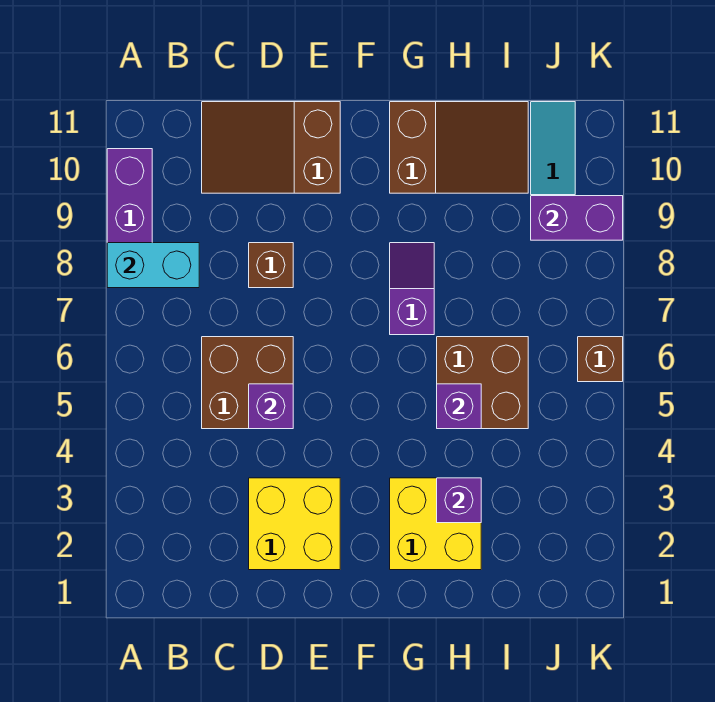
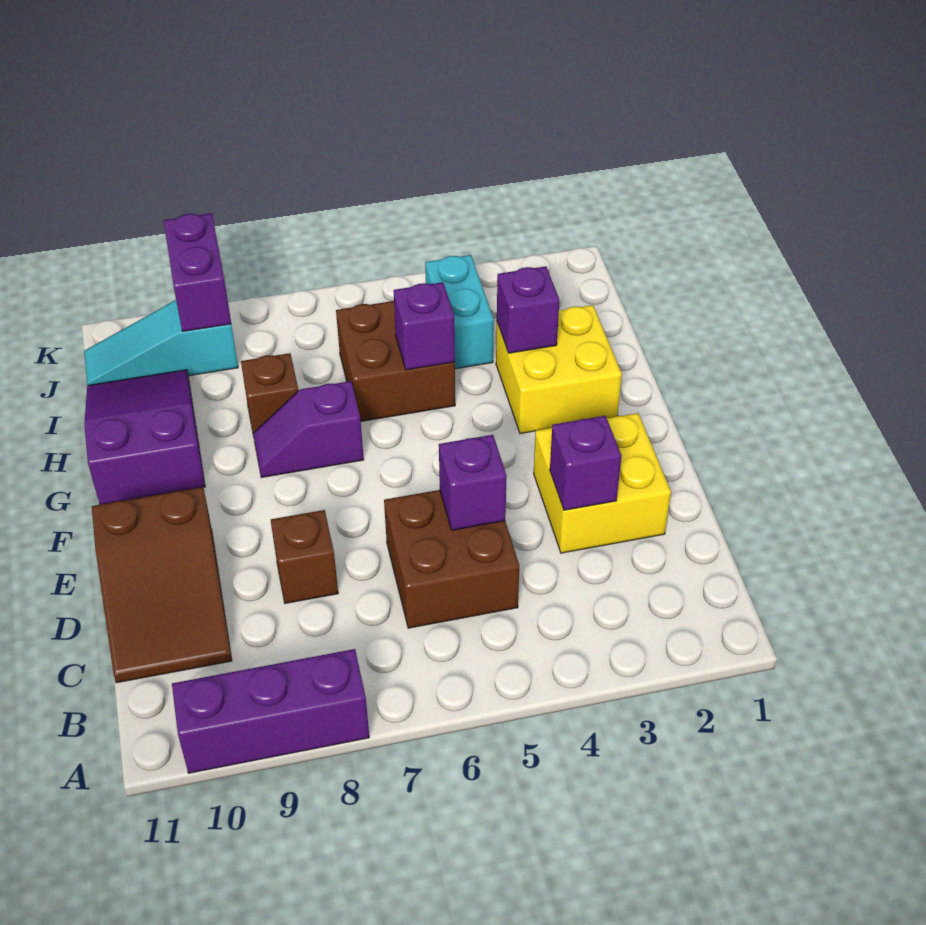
cyan brick A8:B8 level 2 -> cyan brick I4:J4 level 1
none -> purple brick D3 level 2
brown slope G10:I11 level 1 top G -> purple slope G10:I11 level 1 top G
brown brick K6 level 1 -> brown brick H8 level 1

